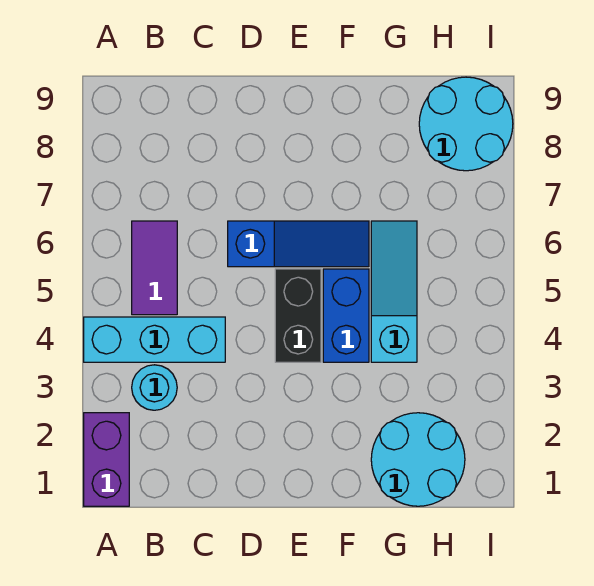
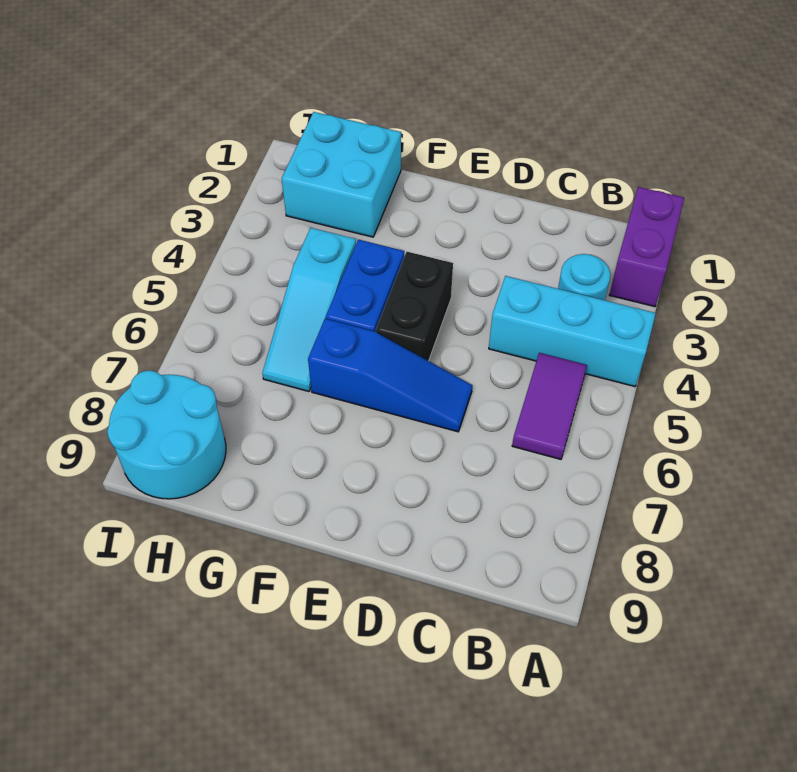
blue slope D6:F6 level 1 top D -> blue slope D6:F6 level 1 top F
cyan round brick G1:H2 level 1 -> cyan brick G1:H2 level 1

